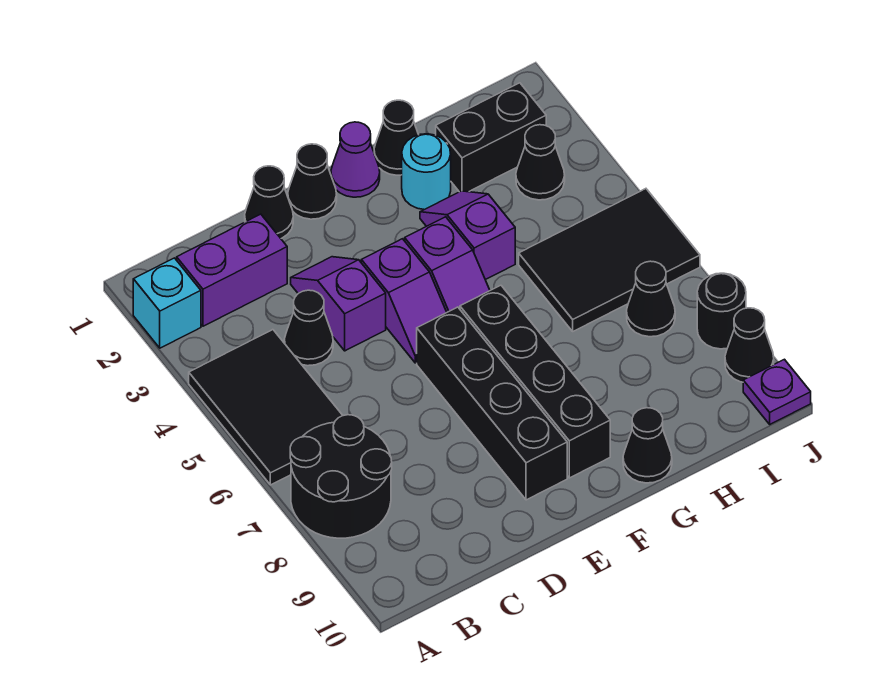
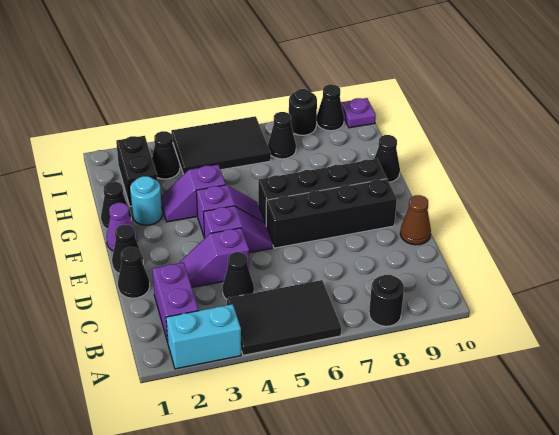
cyan brick A2 level 1 -> cyan brick A2:A3 level 1
black round brick A7:B8 level 1 -> black round brick A8 level 1
none -> brown cone D10 level 1
black tile H5:J6 level 1 -> black tile I4:J6 level 1

